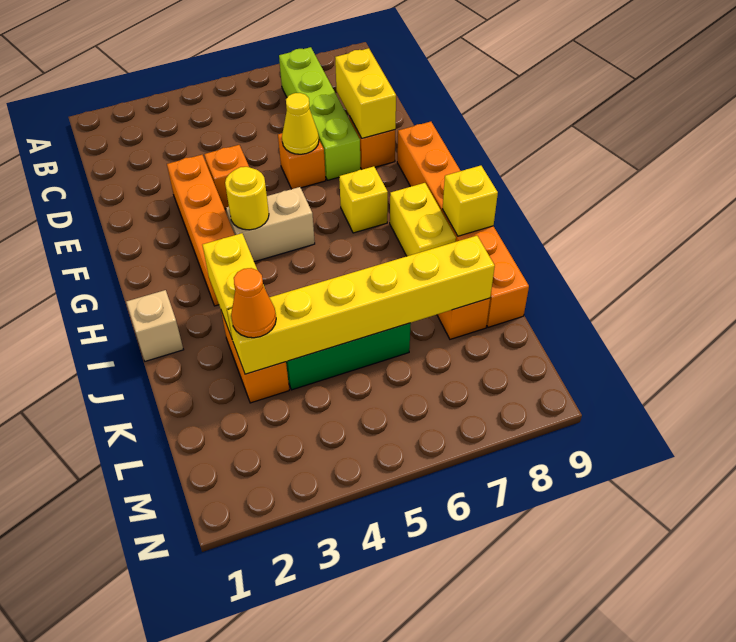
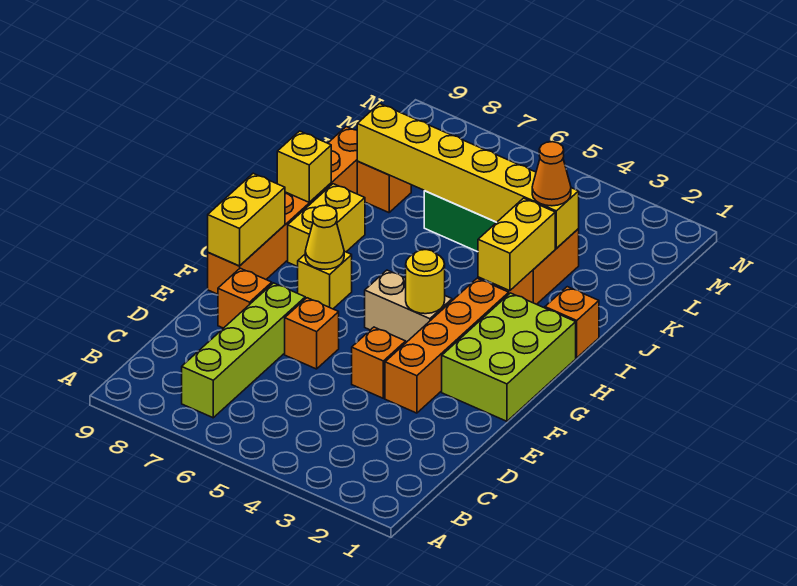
yellow brick D8:E8 level 2 -> yellow brick F9:G9 level 2
yellow cone E6 level 2 -> yellow cone G7 level 2
none -> lime brick F1:H2 level 1
tan brick I1 level 1 -> orange brick I1 level 1

